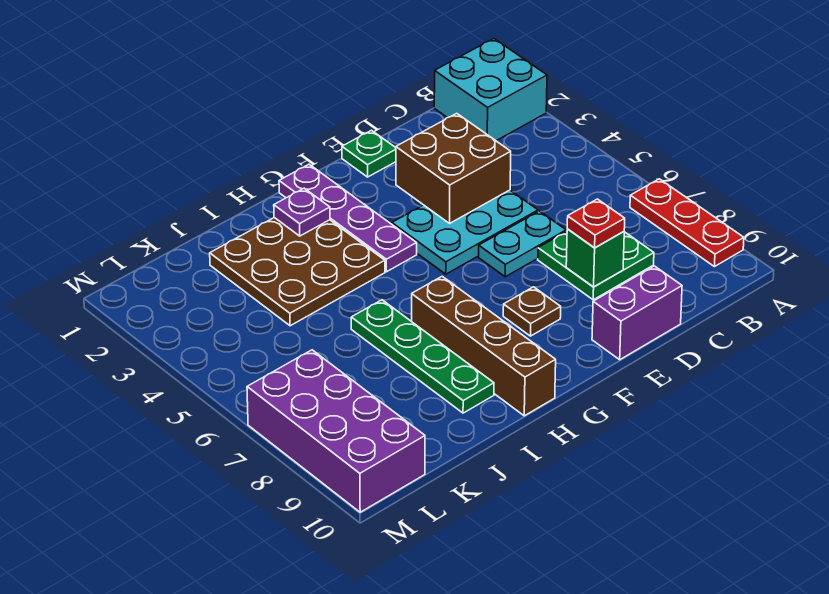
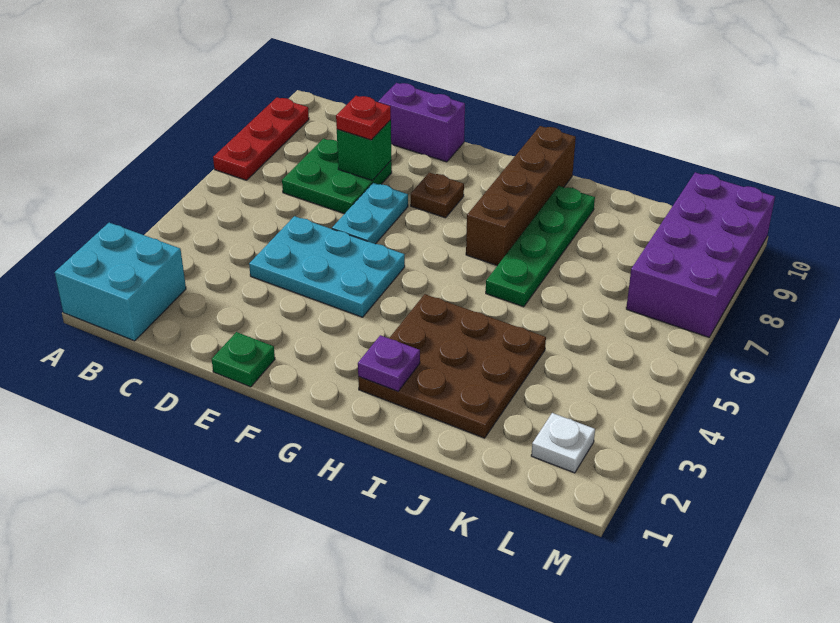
brown brick D3:E4 level 2 -> none
cyan plate D6:E6 level 1 -> cyan plate E6:E7 level 1
purple plate G1:G4 level 1 -> none
none -> white plate L2 level 1

